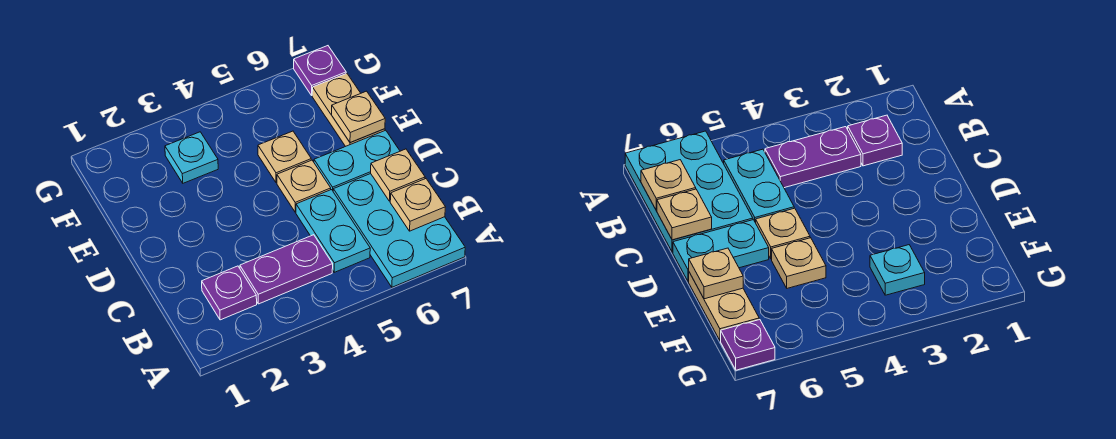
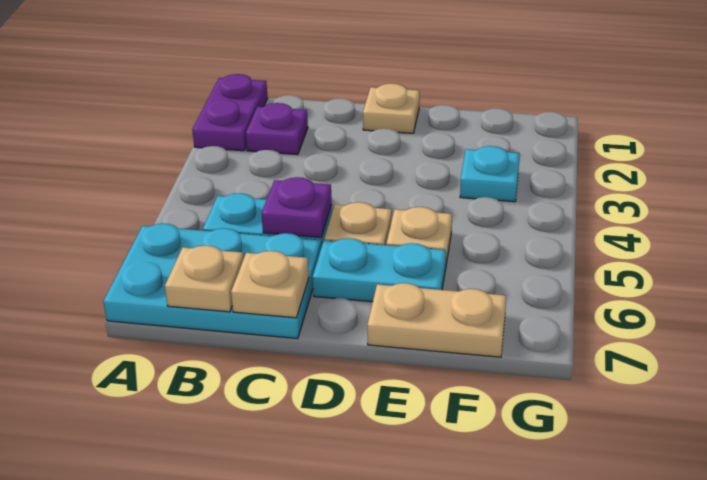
purple plate B3:B4 level 1 -> purple plate A1:A2 level 1
cyan plate D6:D7 level 1 -> cyan plate D6:E6 level 1
tan plate E7 level 2 -> tan plate D1 level 1
purple plate G7 level 1 -> purple plate C5 level 2

